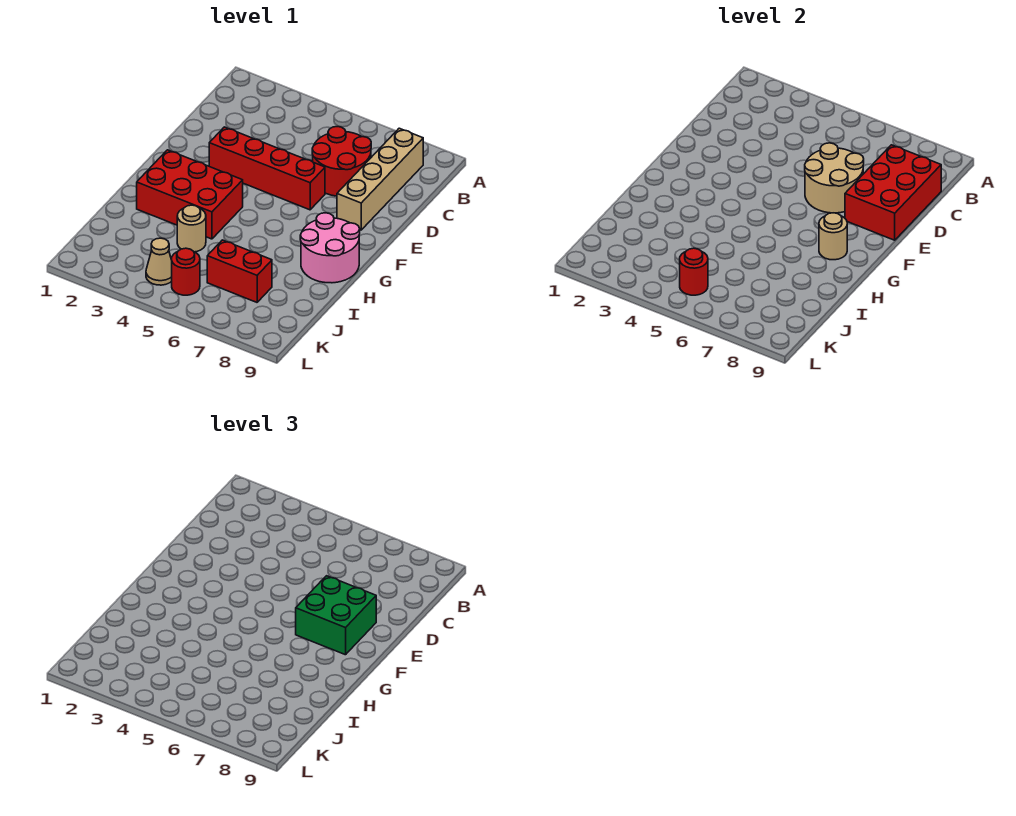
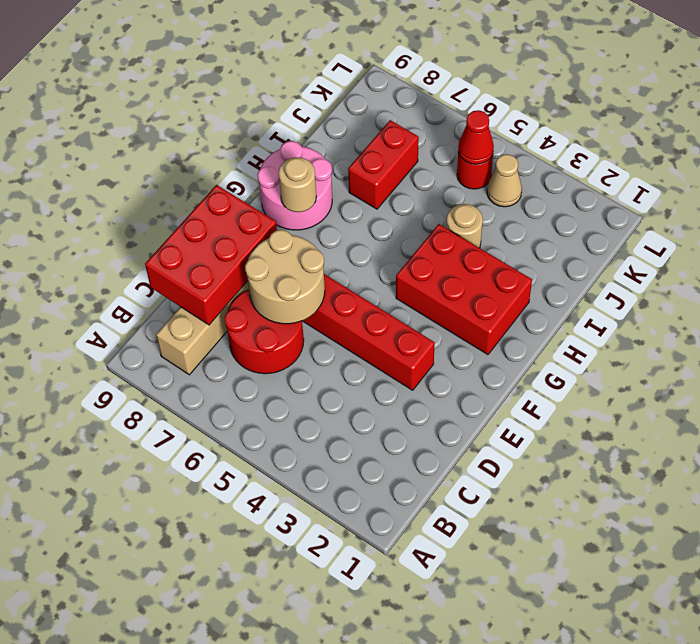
green brick E7:F8 level 3 -> none
red brick J6:J7 level 1 -> red brick I7:J7 level 1
red round brick K5 level 2 -> red cone K5 level 2

